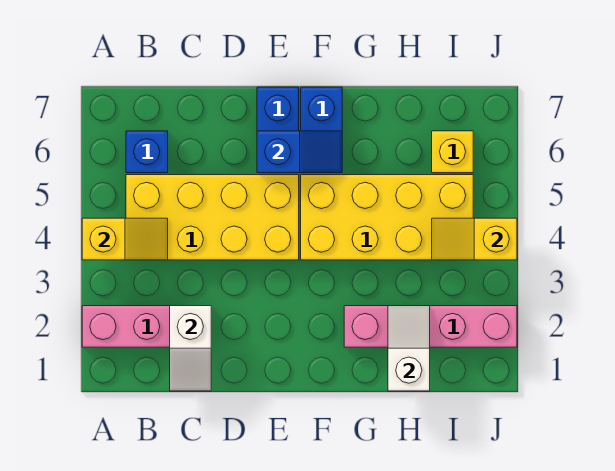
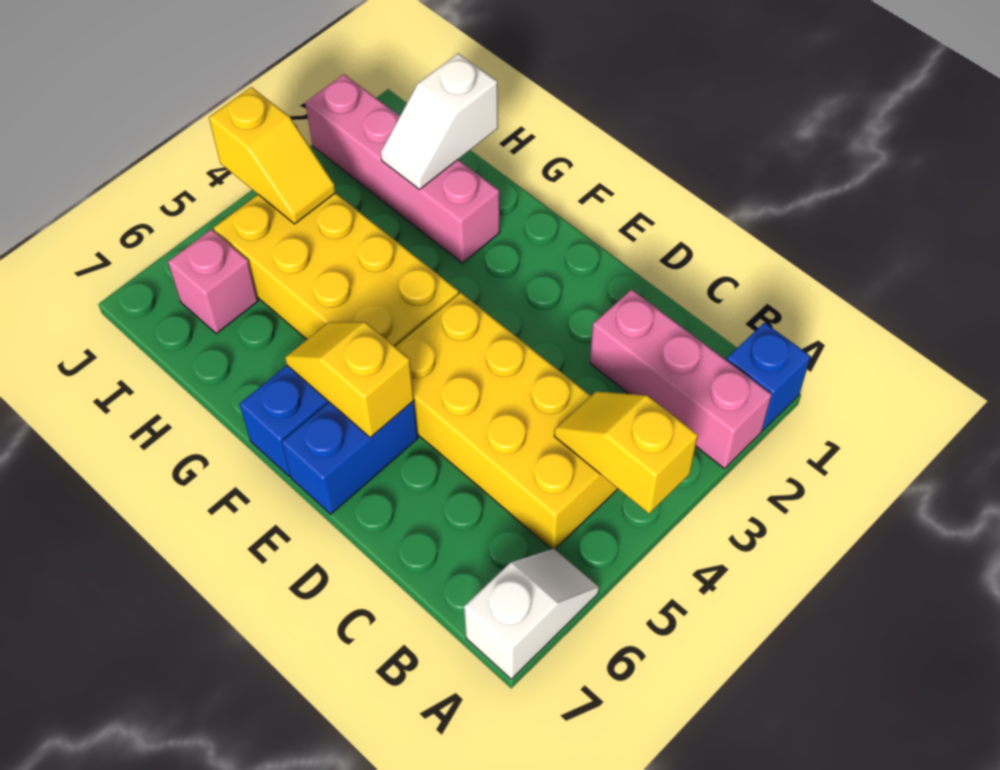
blue brick B6 level 1 -> blue brick A1 level 1
white slope C1:C2 level 2 top 2 -> white slope A6:A7 level 1 top 7
blue slope E6:F6 level 2 top E -> yellow slope E6:F6 level 2 top E
yellow brick I6 level 1 -> pink brick I6 level 1

